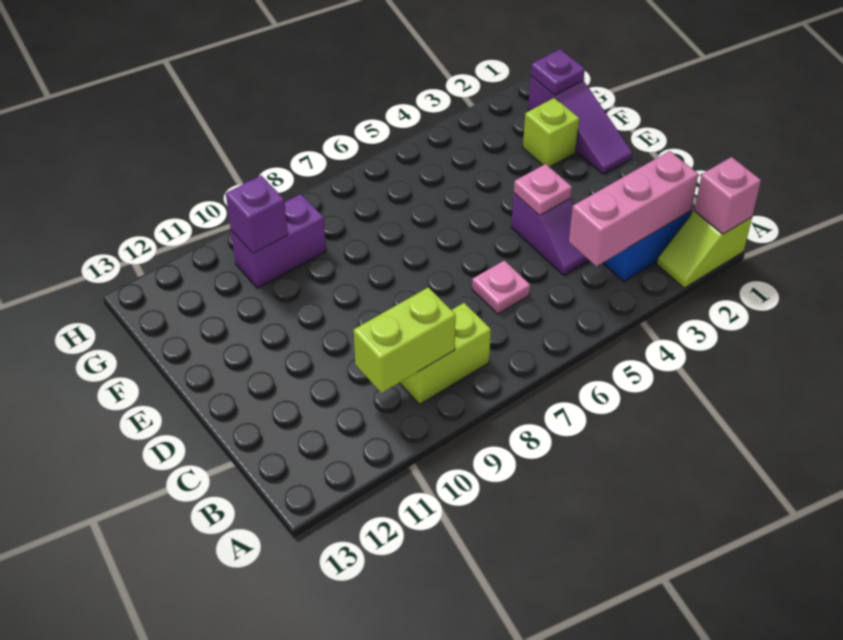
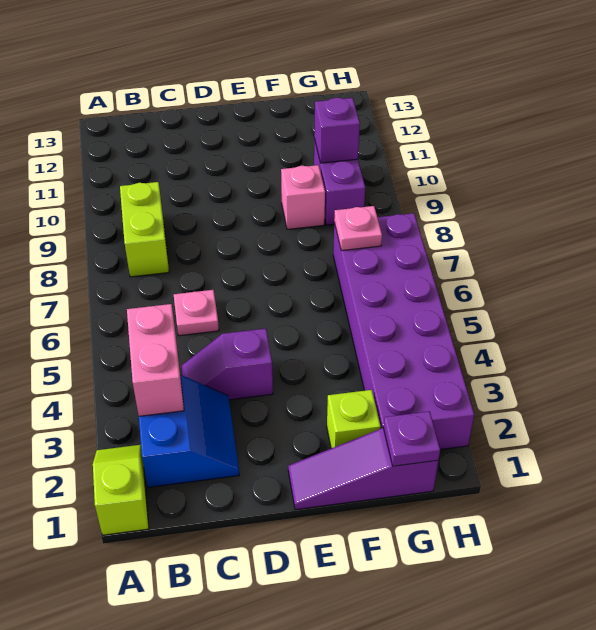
pink brick A1 level 2 -> pink brick F9 level 1
pink brick B2:B4 level 2 -> pink brick B3:B4 level 2
lime brick B9:B10 level 2 -> none
pink plate D4 level 2 -> pink plate G7 level 2
none -> purple brick G2:H7 level 1

